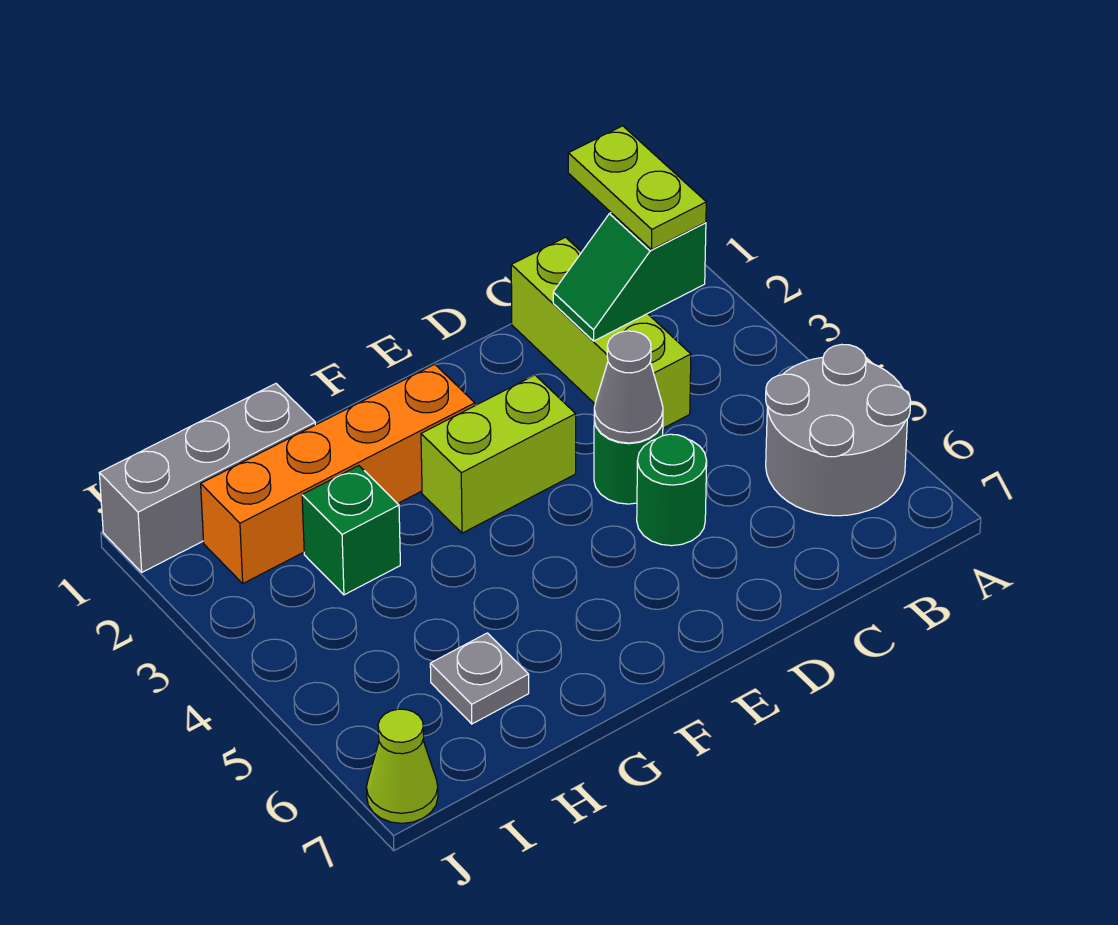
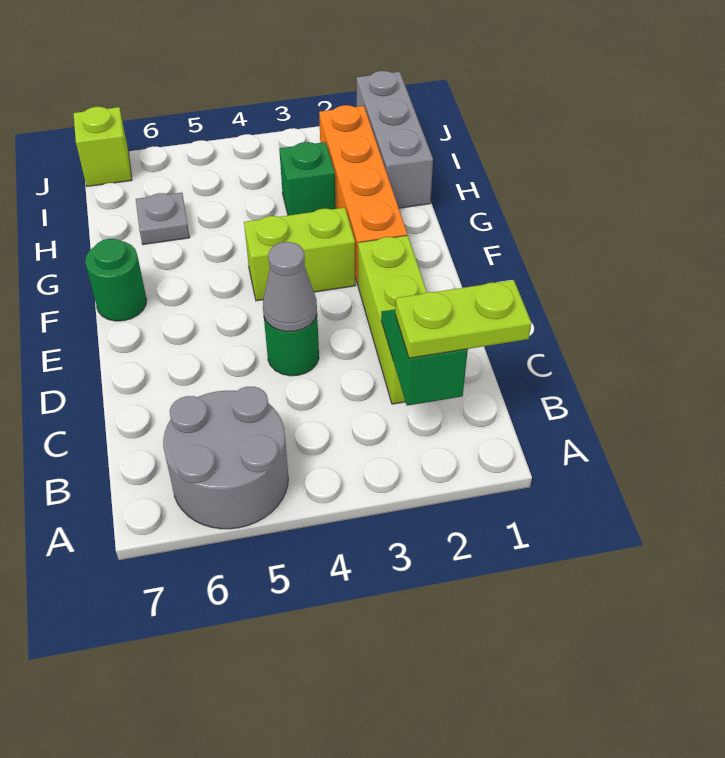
lime brick C1:C3 level 1 -> lime brick C2:E2 level 1
green round brick D5 level 1 -> green round brick F7 level 1
lime brick E3:F3 level 1 -> lime brick F3:F4 level 1
lime cone J7 level 1 -> lime brick J7 level 1

